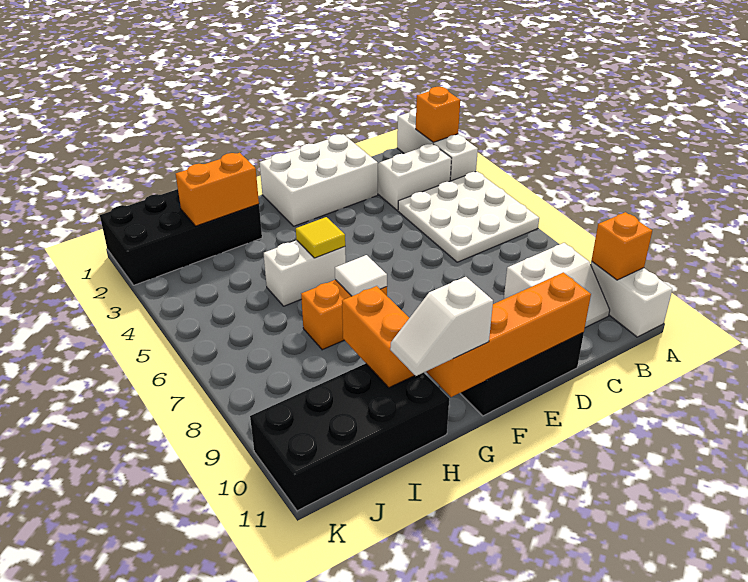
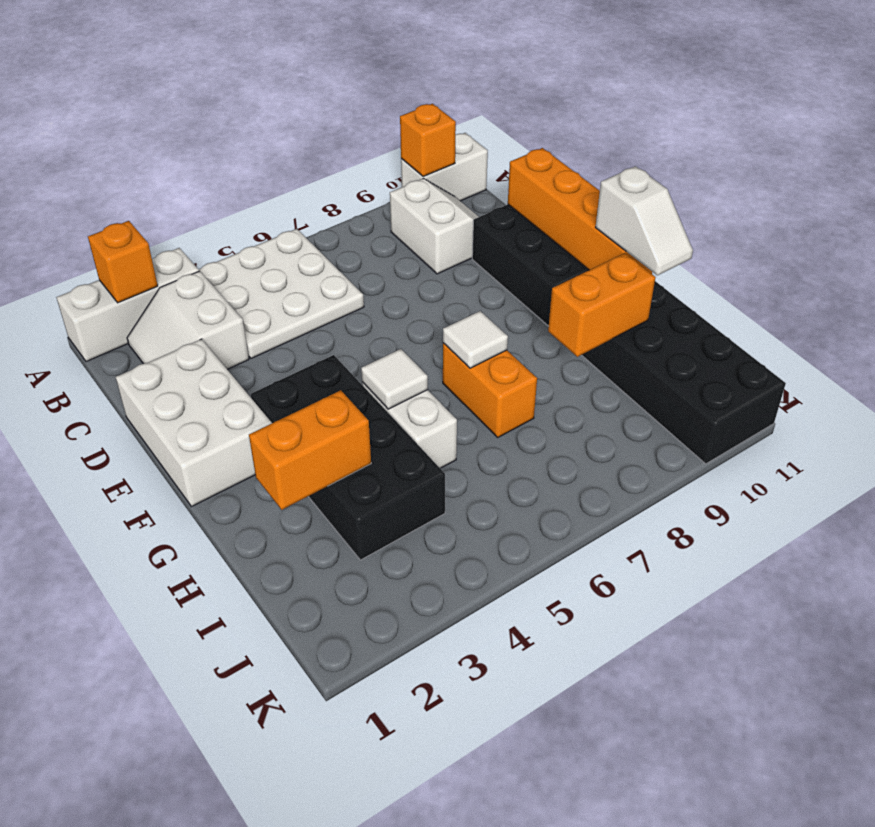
yellow tile G5 level 2 -> white tile G5 level 2
black brick H1:K2 level 1 -> black brick F3:I4 level 1
orange brick H2:I2 level 2 -> orange brick H2:H3 level 2

